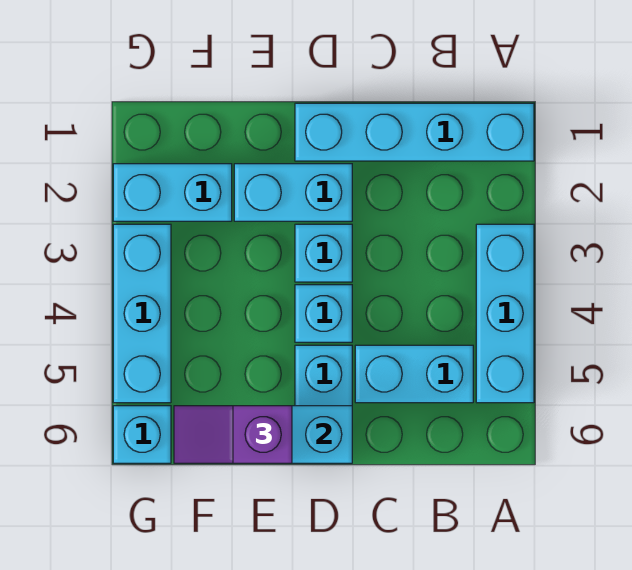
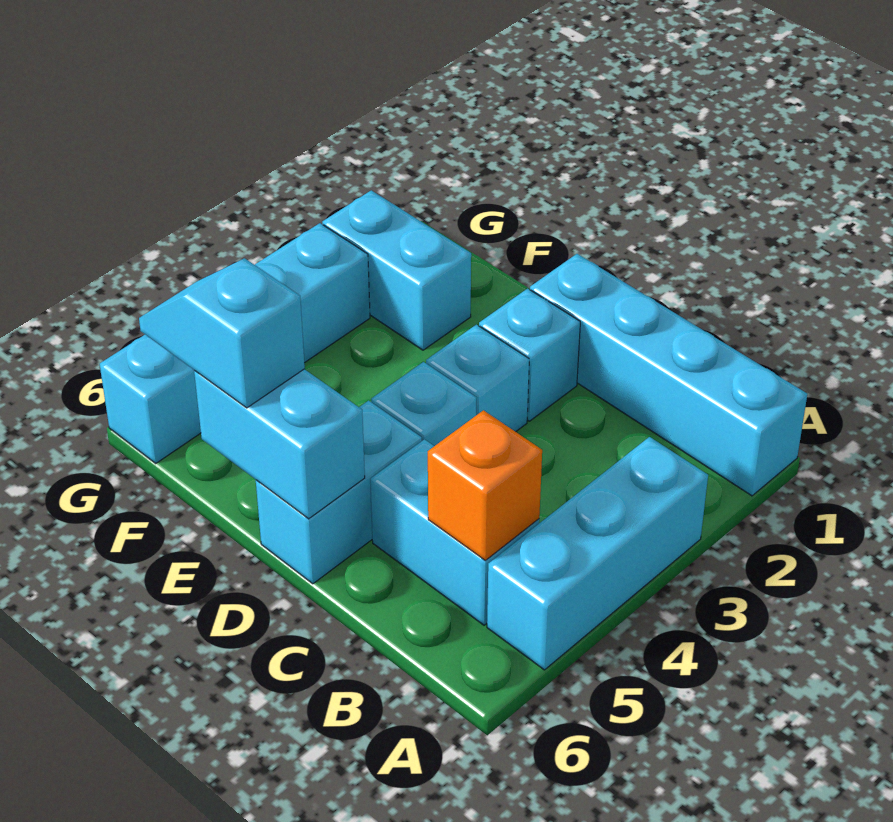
none -> orange brick B5 level 2
cyan brick D2:E2 level 1 -> cyan brick D2 level 1
purple slope E6:F6 level 3 top E -> cyan slope E6:F6 level 3 top E

